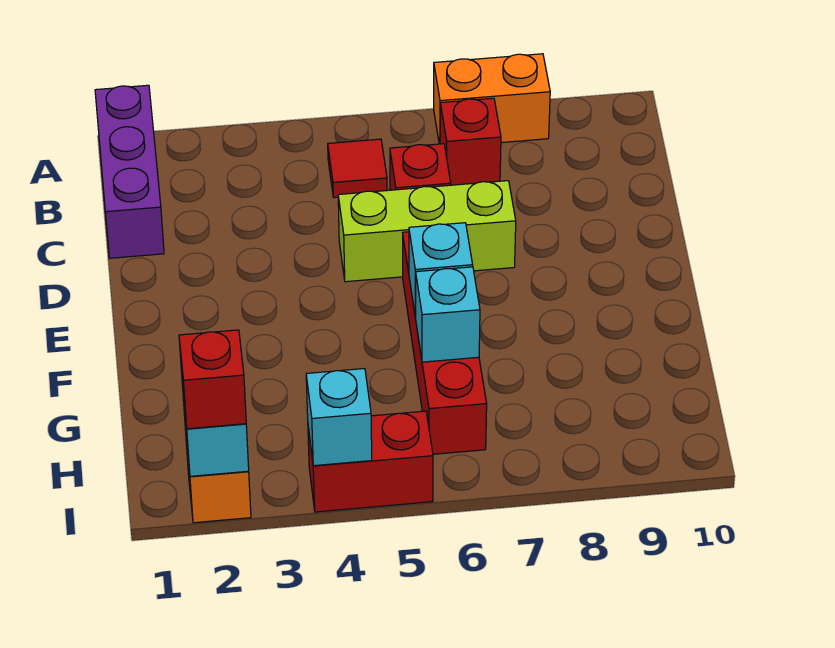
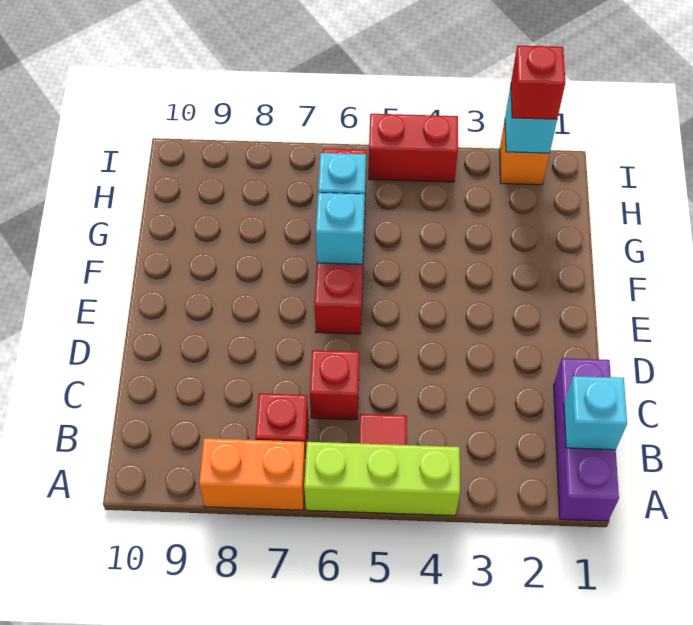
lime brick D5:D7 level 1 -> lime brick A4:A6 level 1
cyan brick I4 level 2 -> cyan brick B1 level 2

